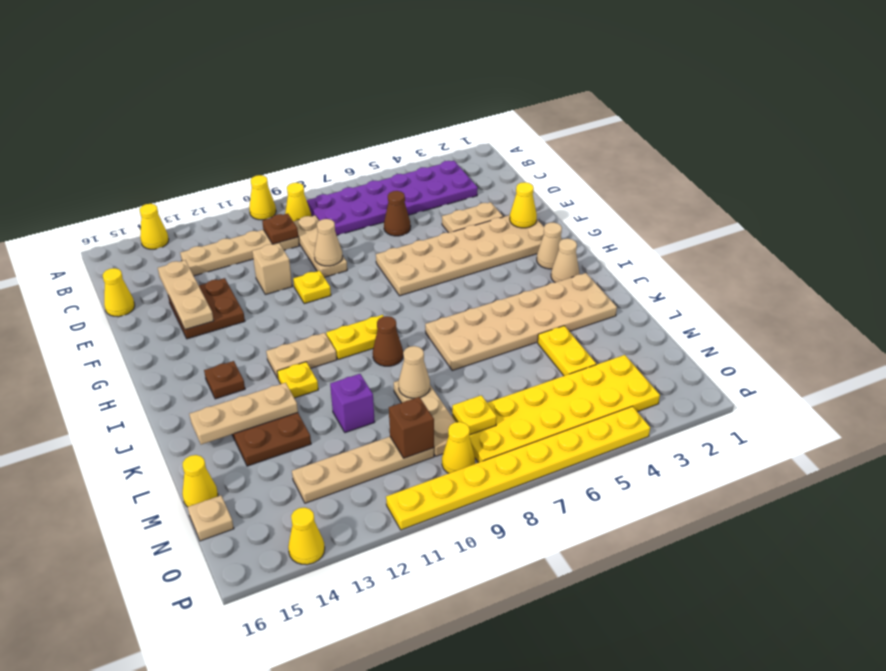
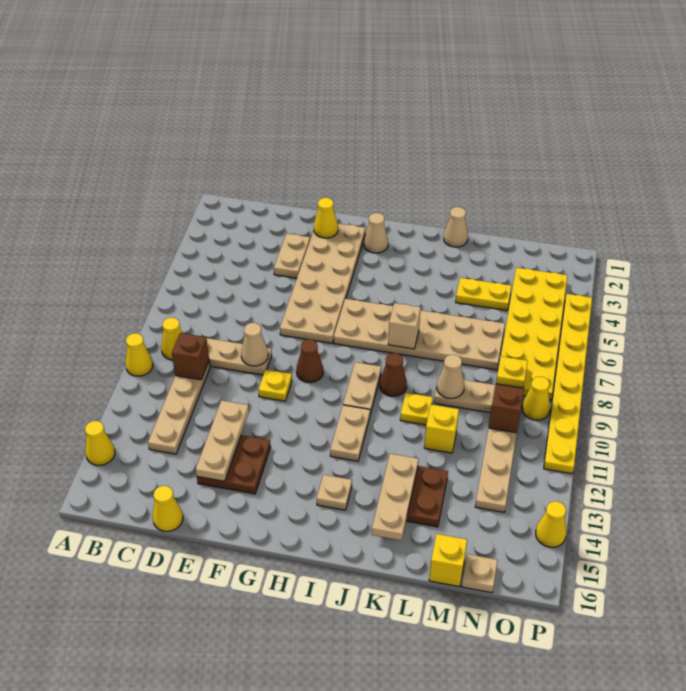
purple plate B3:C8 level 1 -> none
brown plate C10 level 2 -> brown brick C10 level 2
brown cone D6 level 1 -> brown cone G9 level 1
tan plate D14:F14 level 2 -> tan plate E12:E14 level 2
tan brick E11 level 1 -> tan brick J7 level 2
tan cone I2 level 1 -> tan cone K1 level 1
yellow plate I9:I10 level 1 -> tan plate I9:I10 level 1
brown plate I14 level 1 -> tan plate I14 level 1
tan plate J2:K7 level 1 -> tan plate H6:M7 level 1
yellow plate J12 level 1 -> yellow plate K10 level 1
purple brick L11 level 1 -> yellow brick L11 level 1
yellow cone M16 level 1 -> yellow brick M16 level 1

